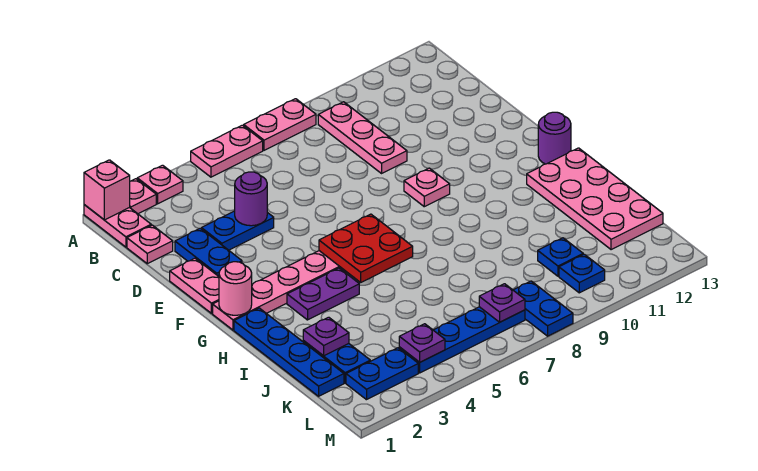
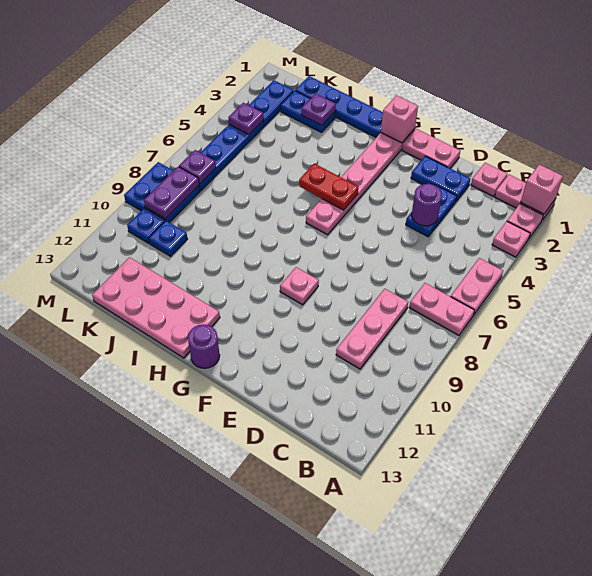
pink plate A7:A8 level 1 -> pink plate A7:B7 level 1
pink plate B9:D9 level 1 -> pink plate C8:C10 level 1
pink round brick G1 level 2 -> pink brick G1 level 2
red plate G5:H6 level 2 -> red plate G5:H5 level 2
purple plate H3:H4 level 1 -> purple plate L8:L9 level 2
blue plate L8:M8 level 1 -> blue plate L8:M9 level 1

